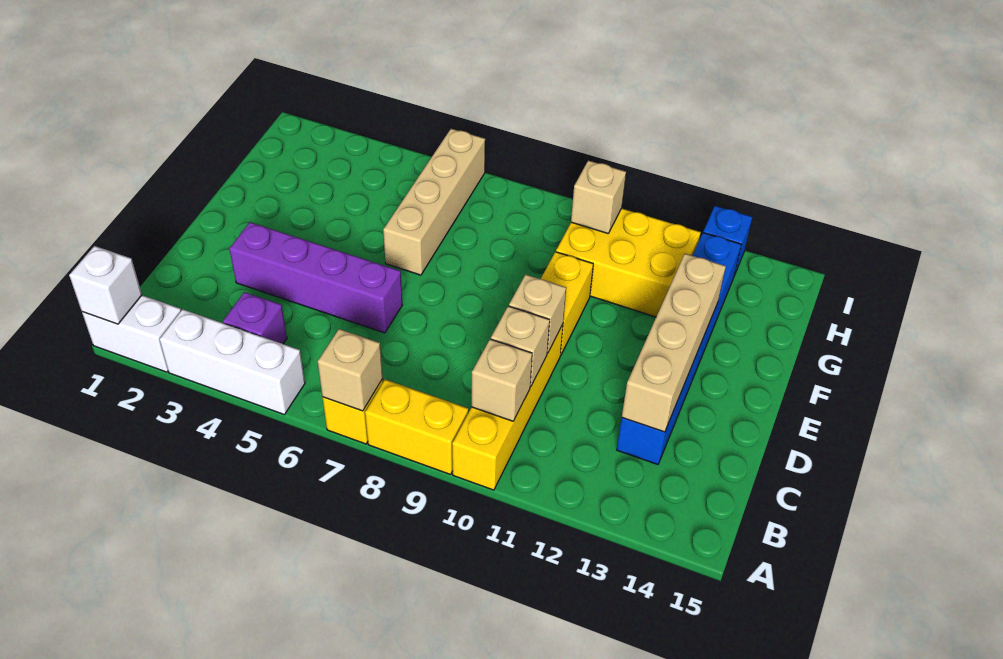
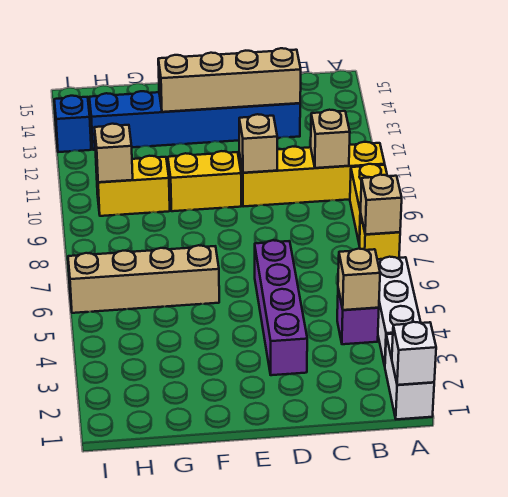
tan brick C10 level 2 -> tan brick B4 level 2
yellow brick G10:H12 level 1 -> yellow brick G10:H10 level 1

